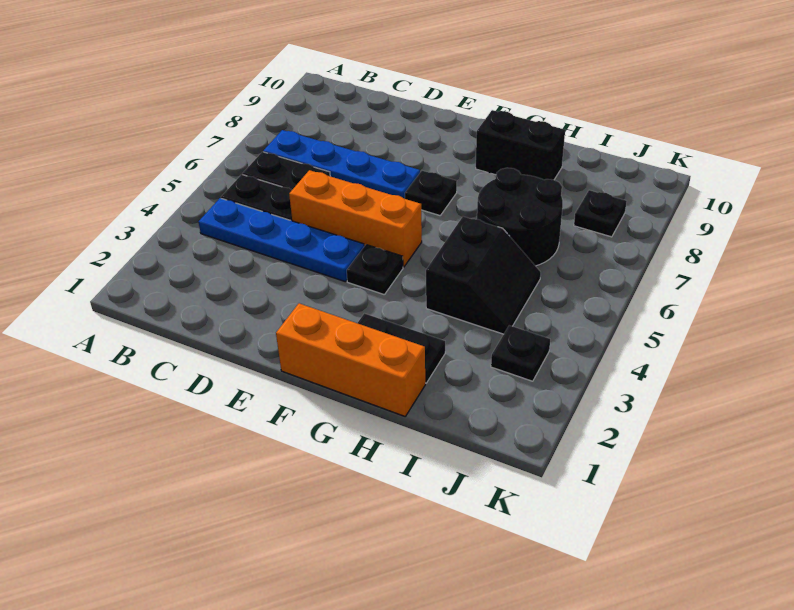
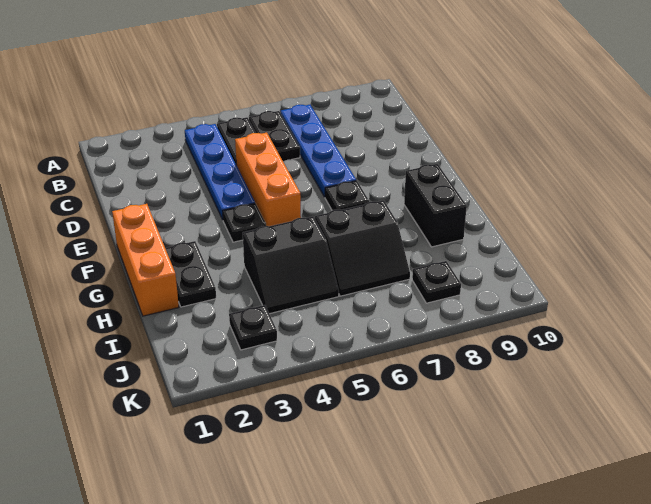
black round brick H6:I7 level 1 -> black slope H6:I7 level 1 top H

